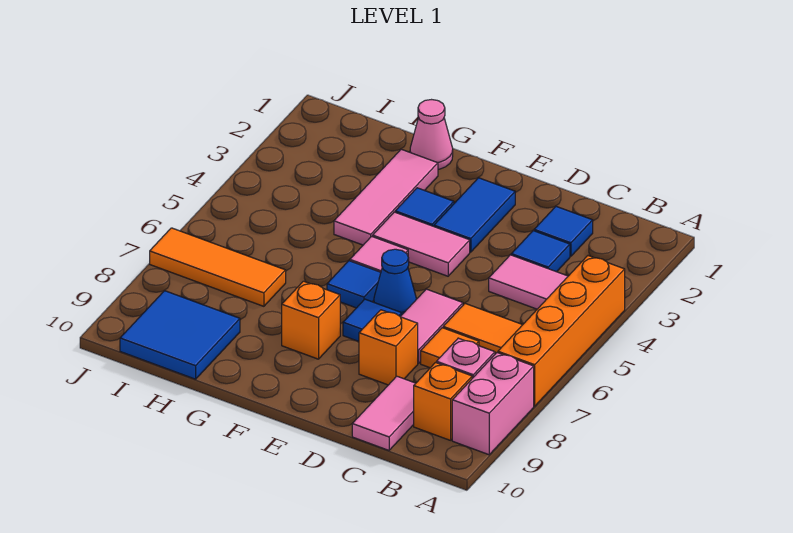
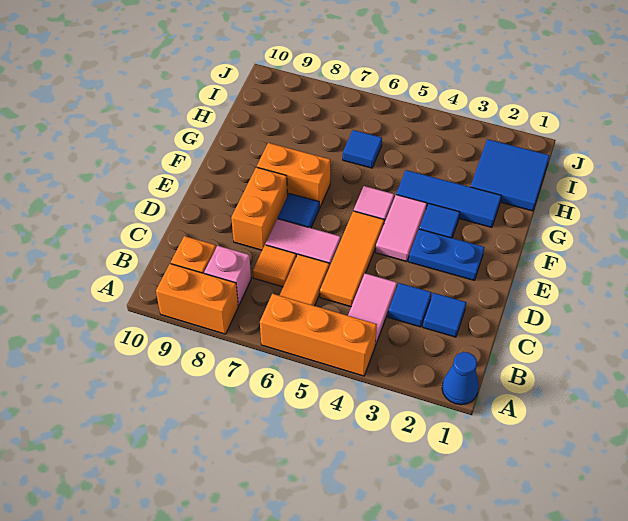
orange brick A4:A7 level 1 -> orange brick A4:A6 level 1
pink brick A8:A9 level 1 -> orange brick A8:A9 level 1
pink tile C9:C10 level 1 -> none
orange brick D8 level 1 -> orange brick D8:E8 level 1
blue tile E2:E3 level 1 -> blue plate E2:E3 level 1
blue cone E6 level 1 -> blue cone A1 level 1
blue tile F6 level 1 -> blue tile H6 level 1
orange brick F8 level 1 -> orange brick F7:F8 level 1
pink cone G1 level 1 -> none
pink tile G2:G4 level 1 -> blue tile G2:G4 level 1
orange tile H7:J7 level 1 -> orange tile C5:E5 level 1
blue tile H9:I10 level 1 -> blue tile H1:I2 level 1

